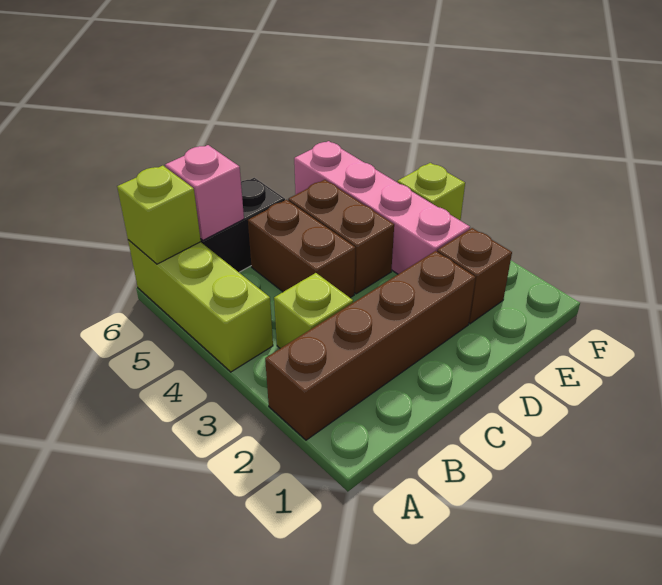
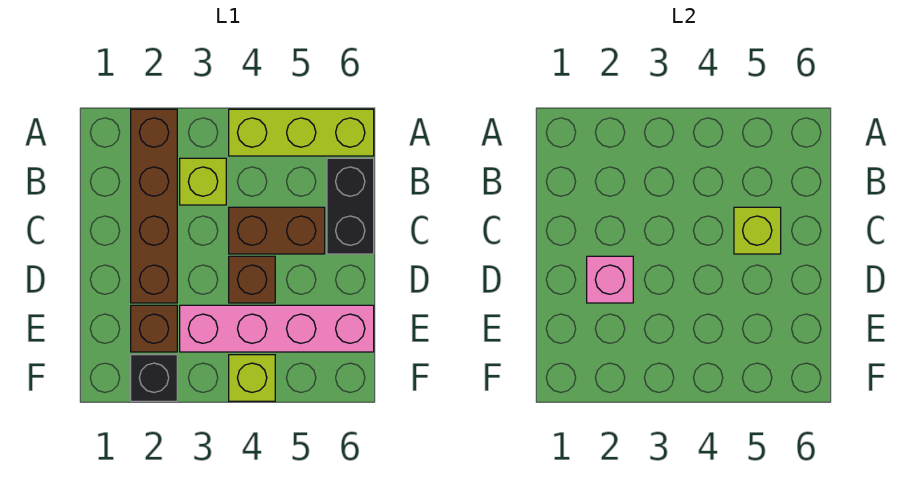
lime brick A6 level 2 -> lime brick C5 level 2
pink brick B6 level 2 -> pink brick D2 level 2
brown brick D4:D5 level 1 -> brown brick D4 level 1
none -> black brick F2 level 1

